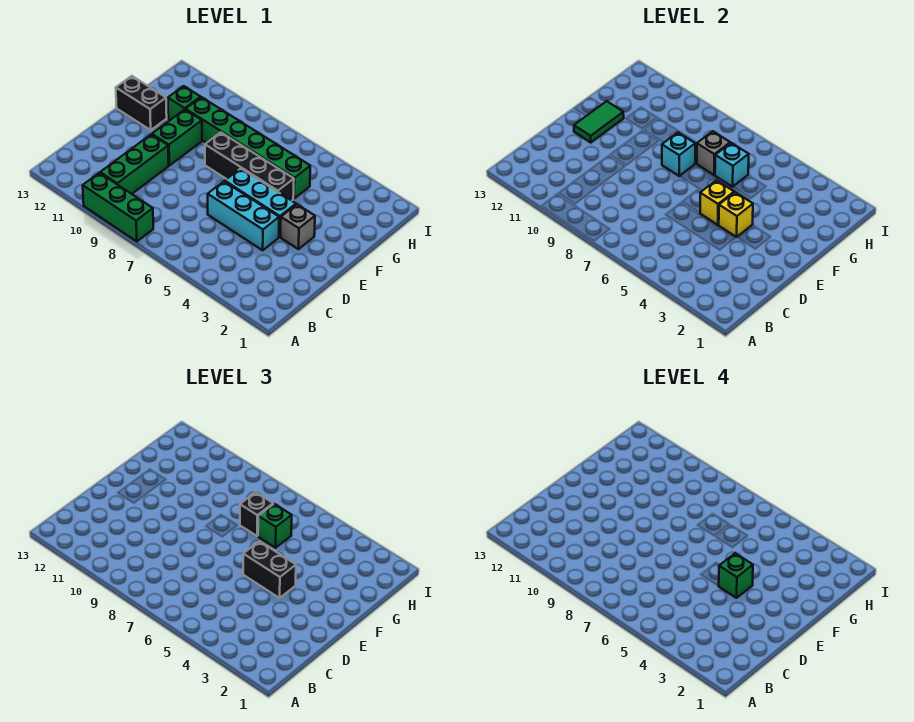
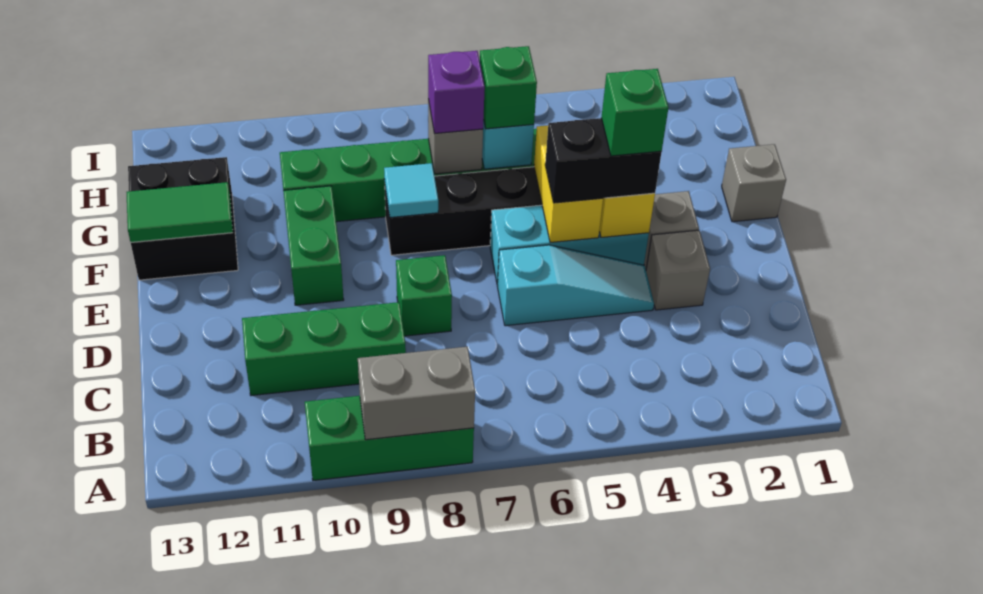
none -> grey brick A8:A9 level 2
green brick B10:D10 level 1 -> green brick C9:C11 level 1
none -> grey brick D3 level 1
cyan brick D4:D6 level 1 -> cyan slope D4:D6 level 1 top 6
yellow brick E5 level 2 -> yellow brick E5:F5 level 2
green tile E12:F12 level 2 -> green tile F12:F13 level 2
none -> grey brick F1 level 1
cyan brick F8 level 2 -> cyan tile F8 level 2
black brick F12:F13 level 1 -> black brick F12:G13 level 1
black brick G7 level 3 -> purple brick G7 level 3
green brick G11 level 1 -> green brick D8 level 1

